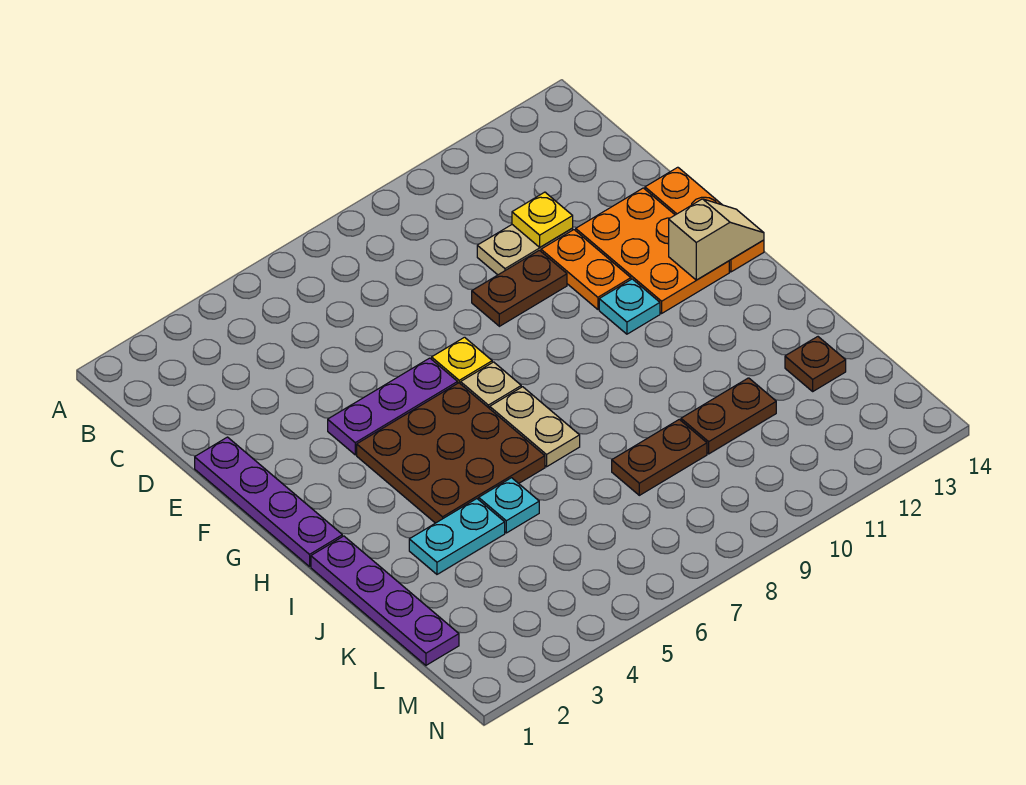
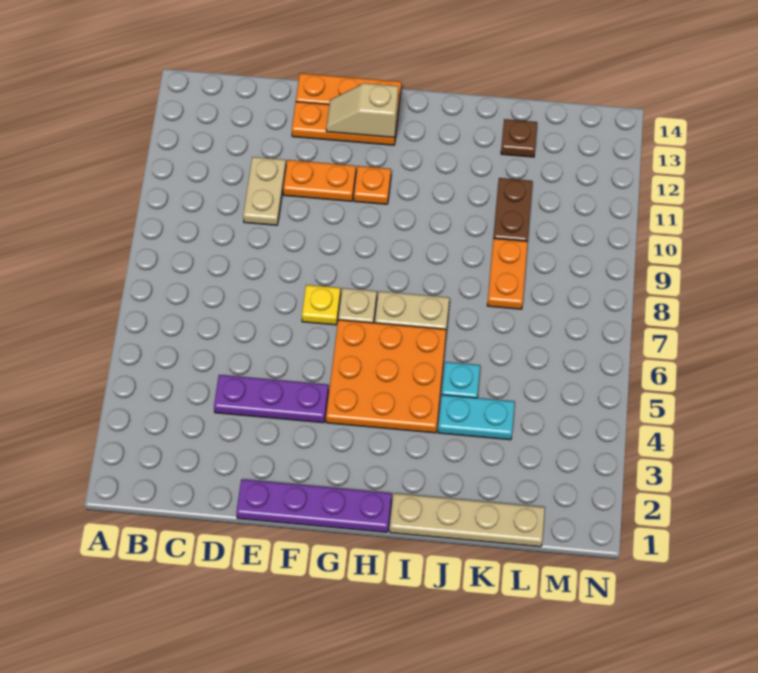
yellow plate D11 level 2 -> none
brown plate E9:E10 level 1 -> none
orange plate E12:G13 level 1 -> orange plate E13:G13 level 1
purple plate F4:F6 level 1 -> purple plate D4:F4 level 1
brown plate G4:I6 level 1 -> orange plate G4:I6 level 1
cyan plate G11 level 1 -> orange plate G11 level 1
tan slope G13:G14 level 2 top 13 -> tan slope F13:G13 level 2 top G
purple plate I1:L1 level 1 -> tan plate I1:L1 level 1
cyan plate J3:J4 level 1 -> cyan plate J4:K4 level 1
brown plate K8:K9 level 1 -> orange plate K8:K9 level 1

